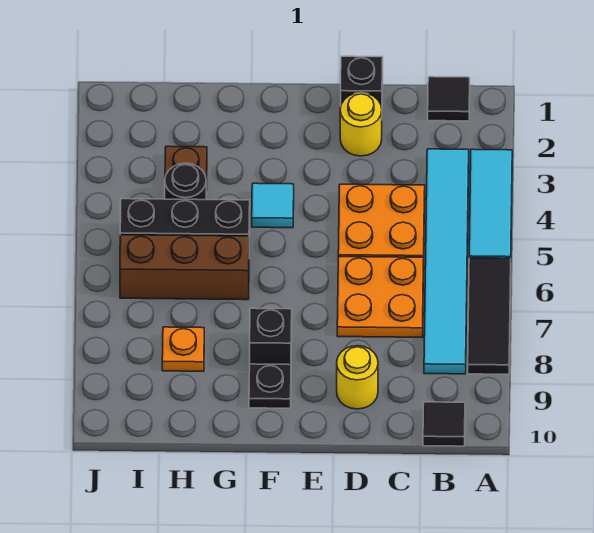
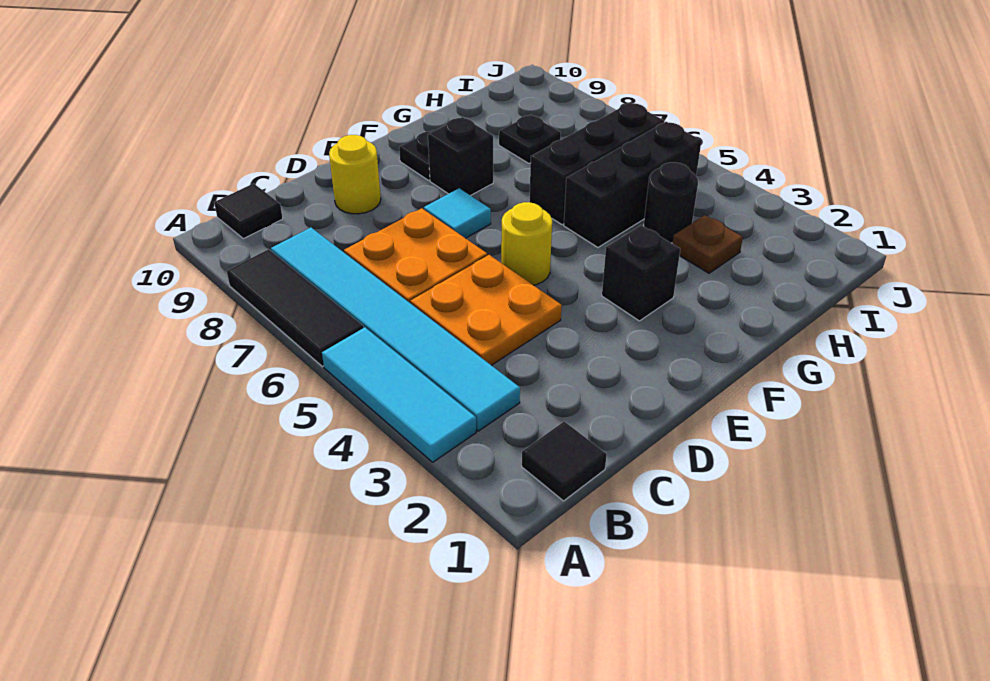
black brick D1 level 1 -> black brick F3 level 1
yellow round brick D2 level 1 -> yellow round brick E5 level 1
cyan tile F4 level 1 -> cyan tile E7 level 1
brown brick G6:I6 level 1 -> black brick G6:I6 level 1
orange plate H8 level 1 -> black plate H8 level 1

